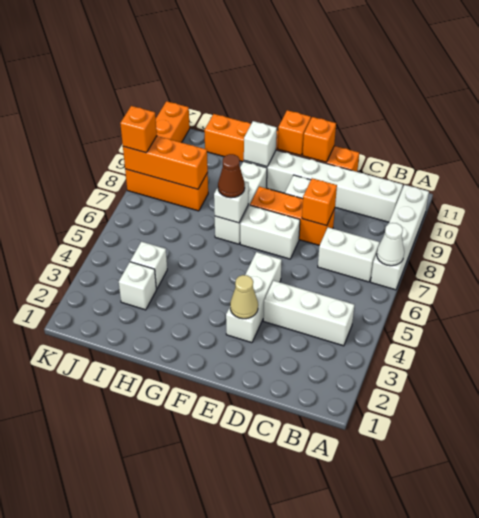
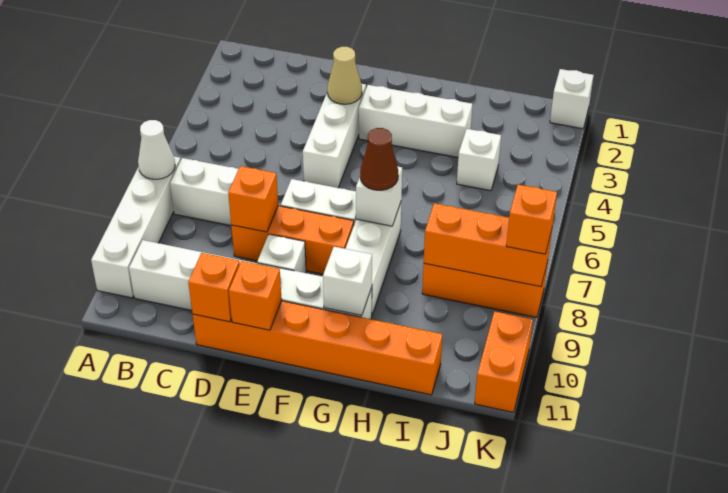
white brick B4:D4 level 1 -> white brick F3:H3 level 1
orange brick F11 level 2 -> orange brick D11 level 2
white brick I3 level 1 -> white brick K1 level 1

